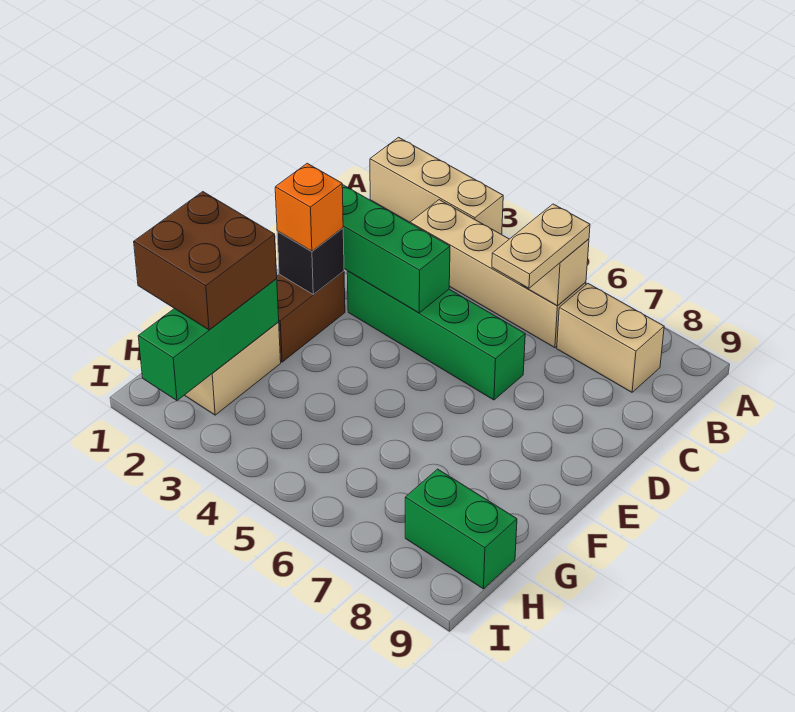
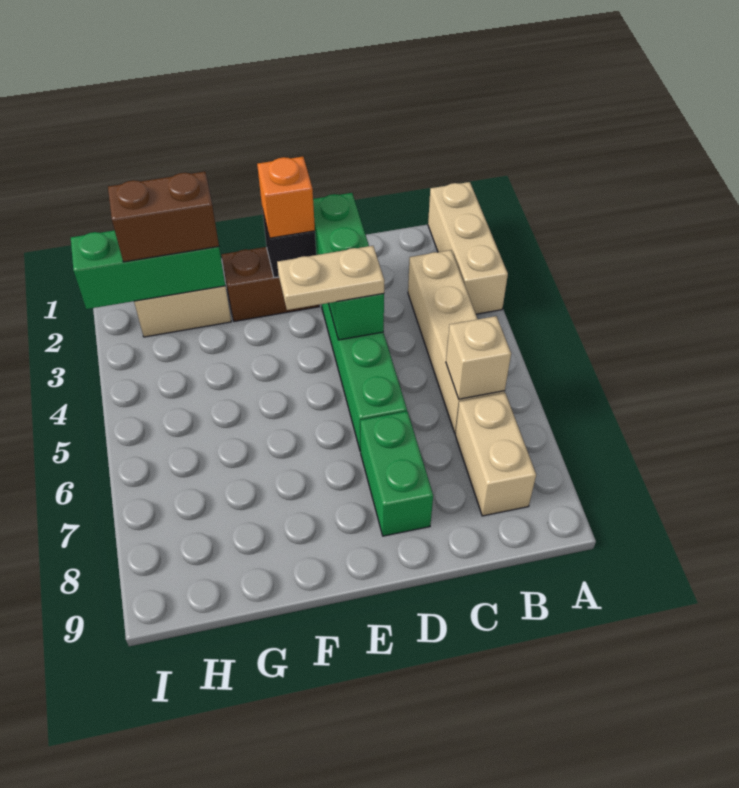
tan plate B6:C6 level 3 -> tan plate D4:E4 level 3
brown brick G1:H2 level 3 -> brown brick G2:H2 level 3
green brick H8:H9 level 1 -> green brick D7:D8 level 1

